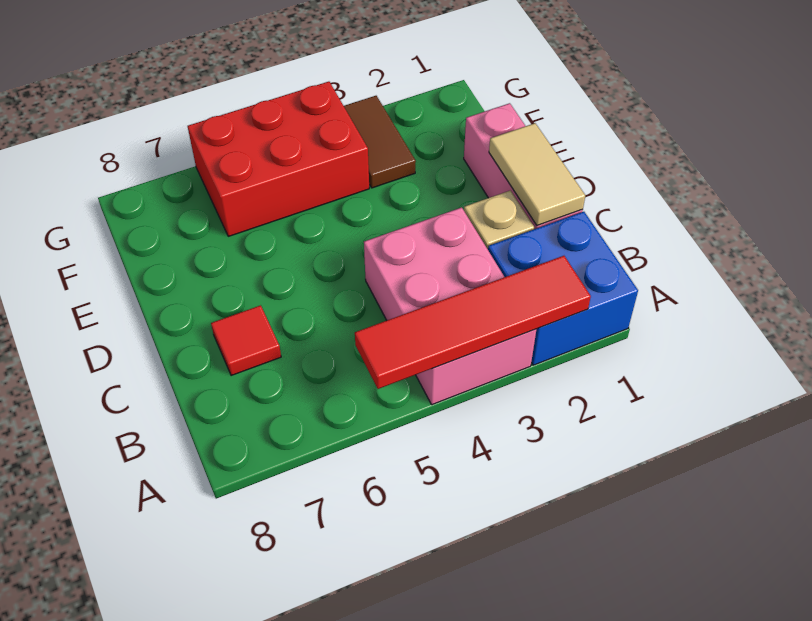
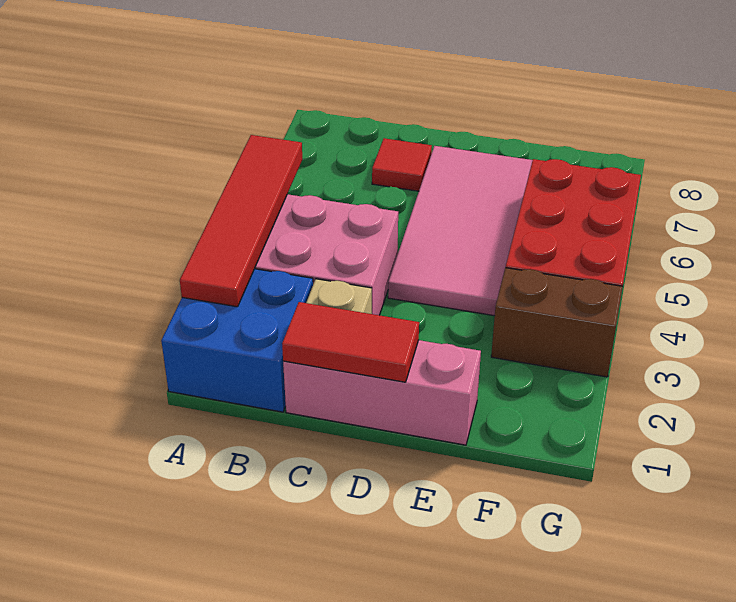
tan tile C1:D1 level 2 -> red tile C1:D1 level 2
none -> pink tile D4:E7 level 1
brown tile F3:G3 level 1 -> brown brick F3:G3 level 1

